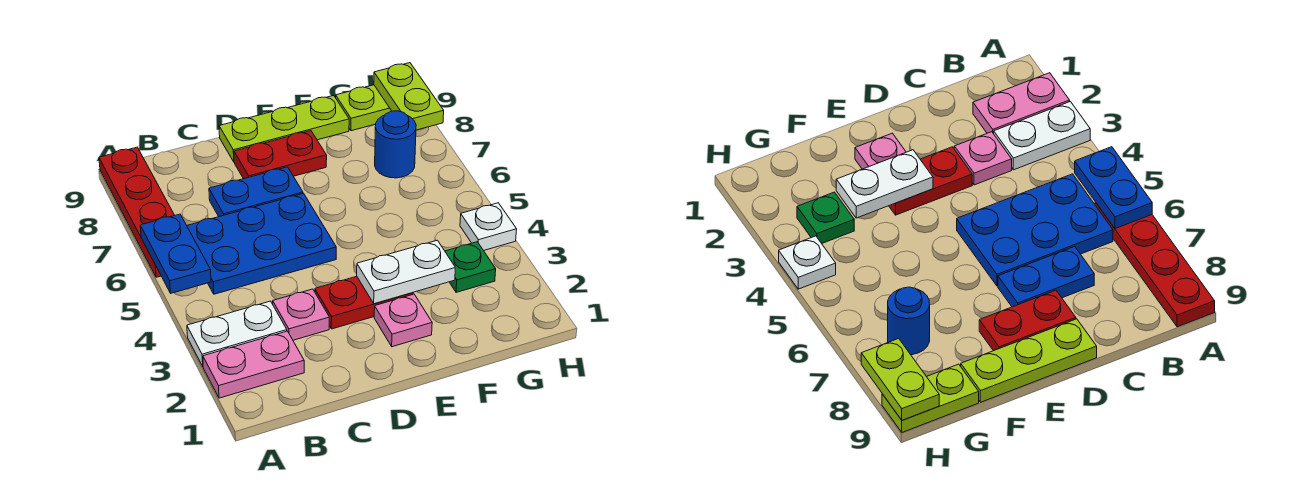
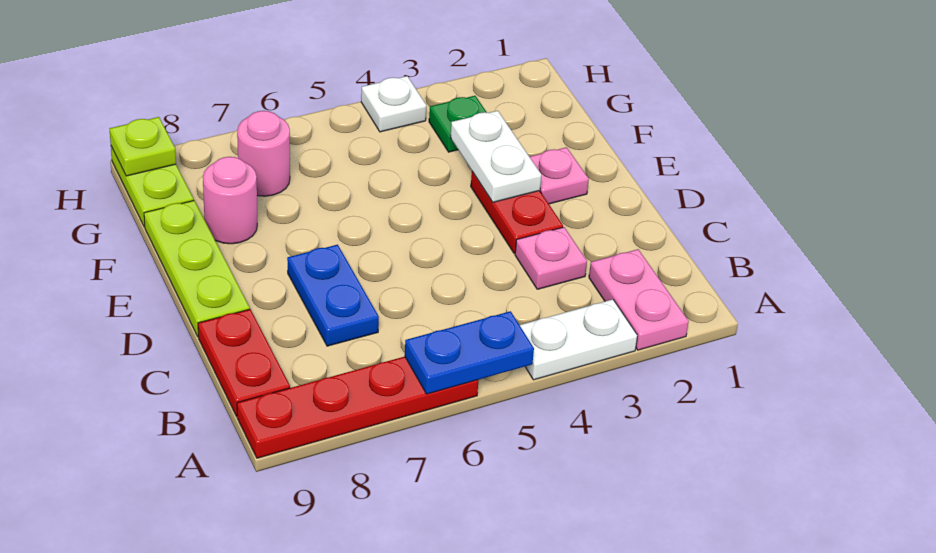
white plate A3:B3 level 1 -> white plate A3:A4 level 1
blue plate B5:D6 level 1 -> none
red plate D8:E8 level 1 -> red plate B9:C9 level 1
none -> pink round brick F8 level 1
blue round brick G7 level 1 -> pink round brick G7 level 1
lime plate H8:H9 level 2 -> lime plate H9 level 2

